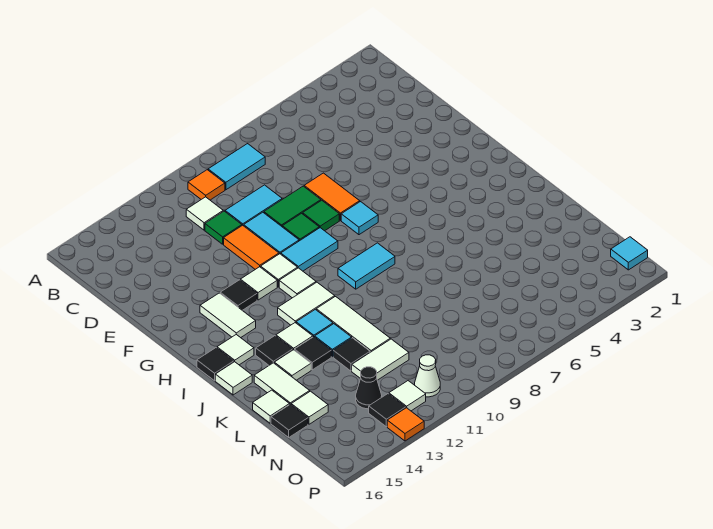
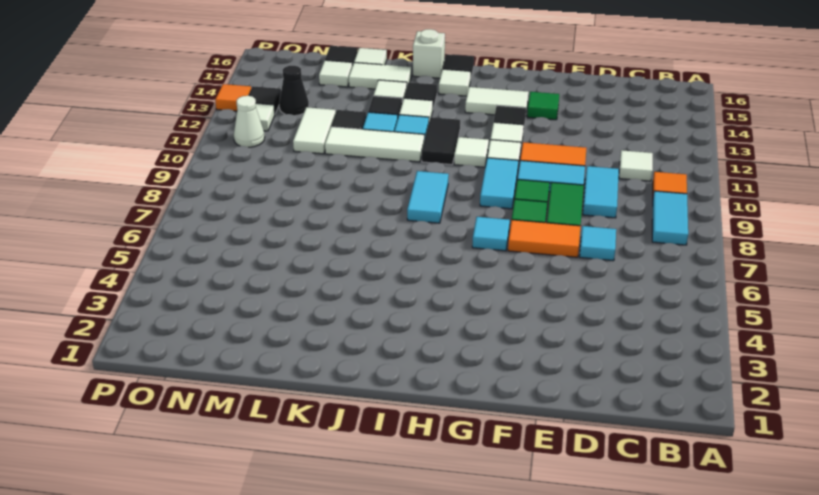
green tile D11 level 1 -> green tile F14 level 1
white tile I11:I12 level 1 -> black tile I11:I12 level 1
white tile J16 level 1 -> white brick J16 level 1
cyan tile O1 level 1 -> cyan tile D7 level 1

